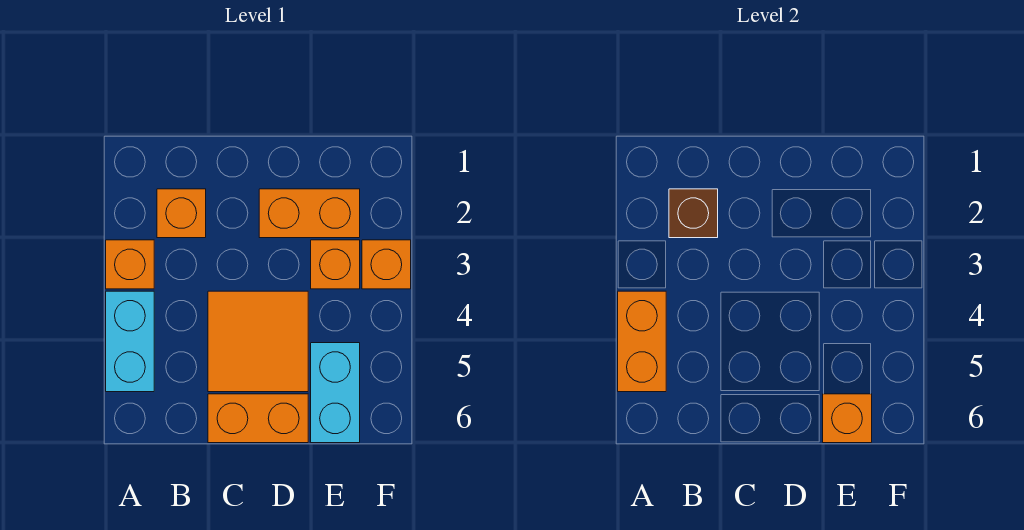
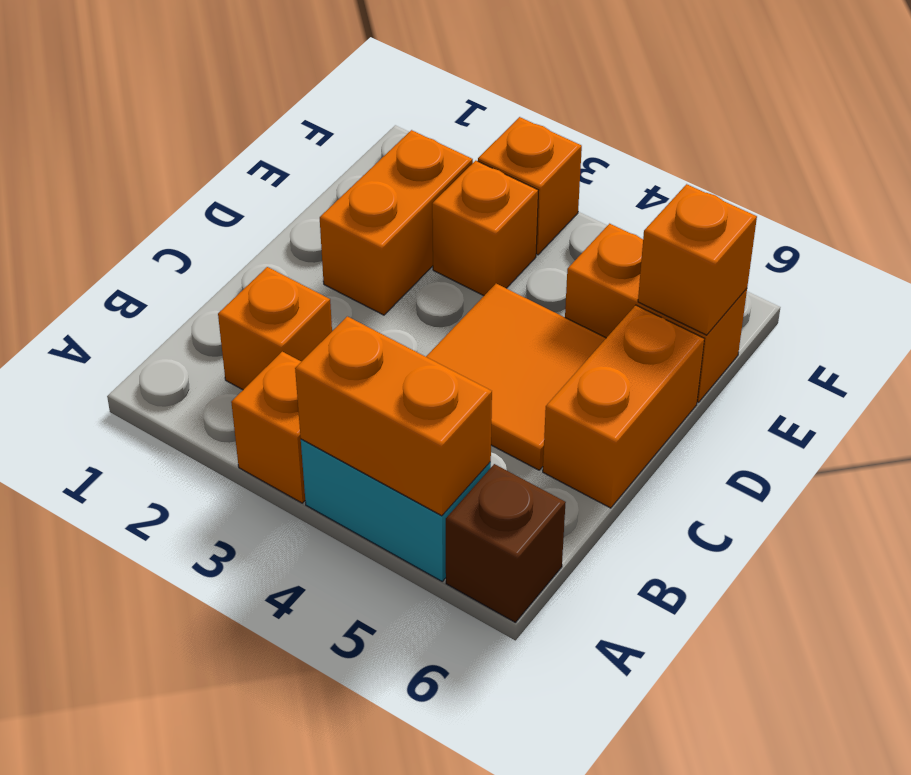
brown brick B2 level 2 -> brown brick A6 level 1
cyan brick E5:E6 level 1 -> orange brick E5:E6 level 1

